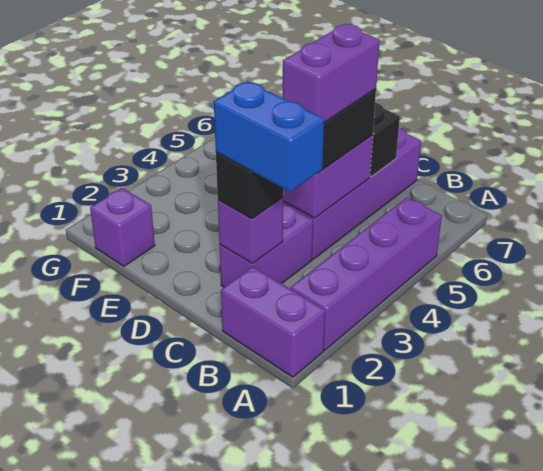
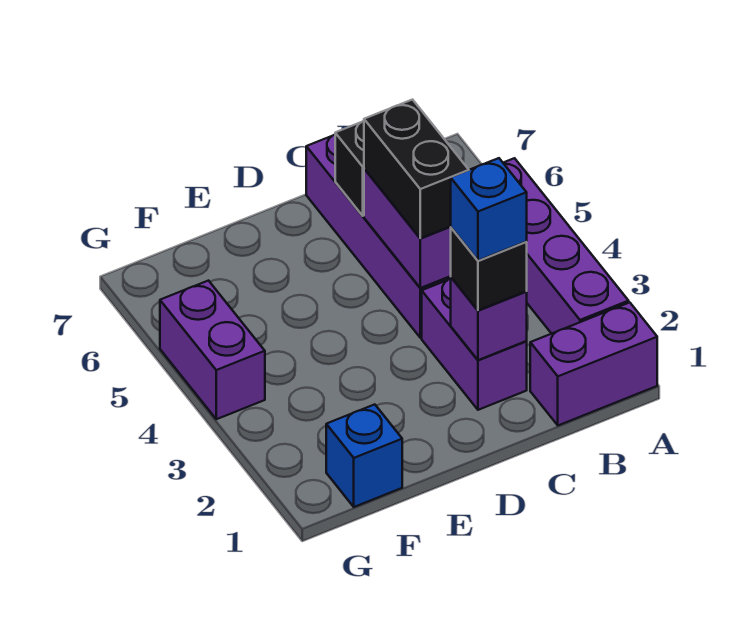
blue brick B2:C2 level 4 -> blue brick C2 level 4
purple brick C4:C5 level 4 -> purple brick G4:G5 level 1
purple brick F1 level 1 -> blue brick F1 level 1

